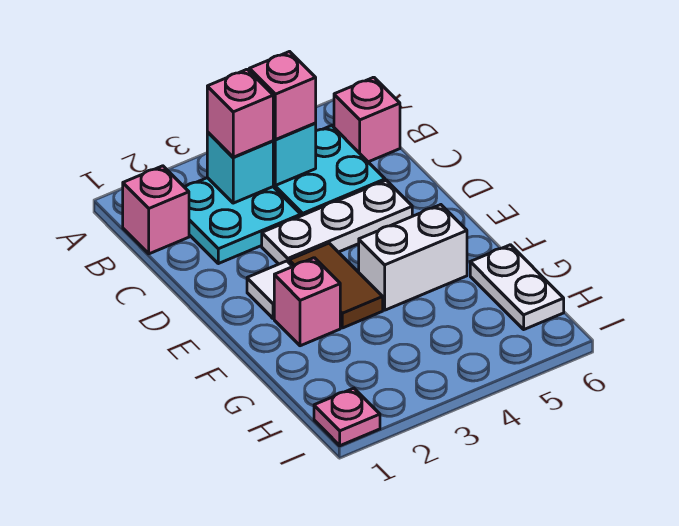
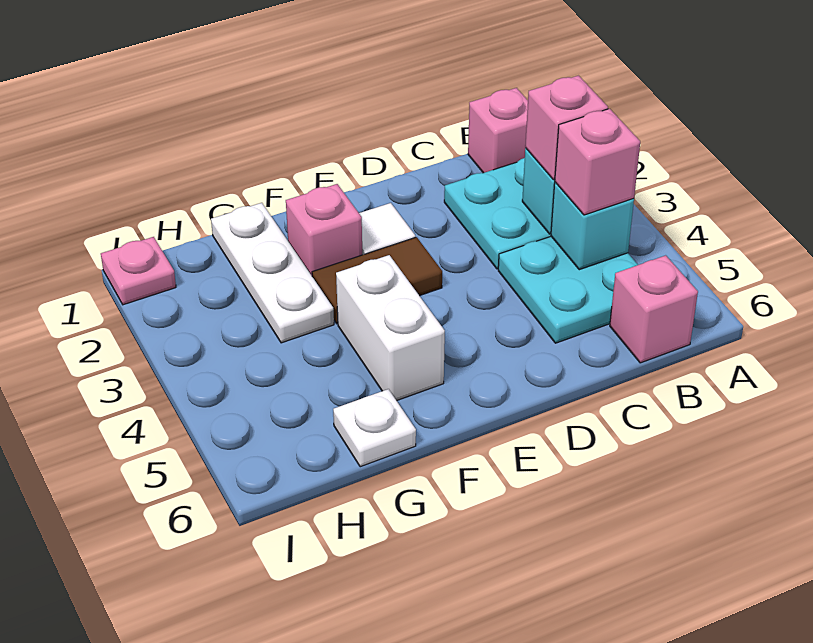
white plate D3:D5 level 1 -> white plate G1:G3 level 1
white plate G6:H6 level 1 -> white plate G6 level 1

